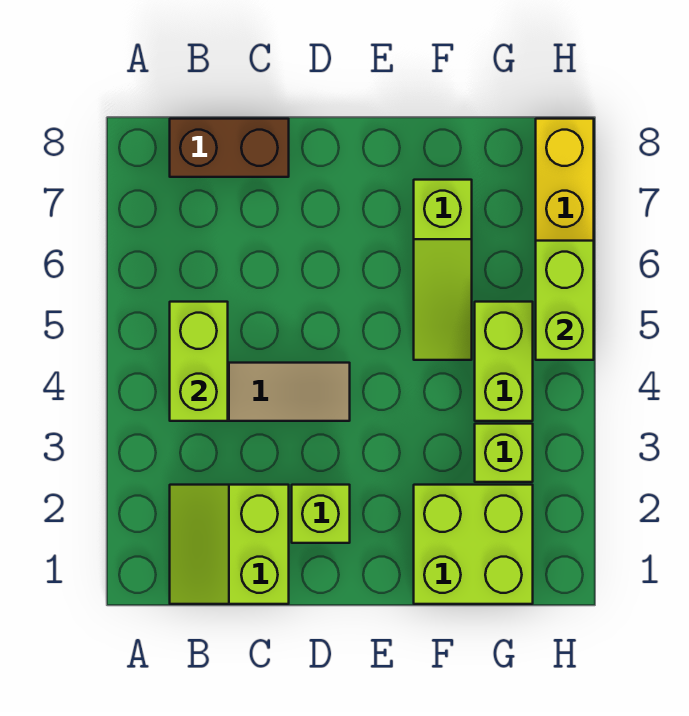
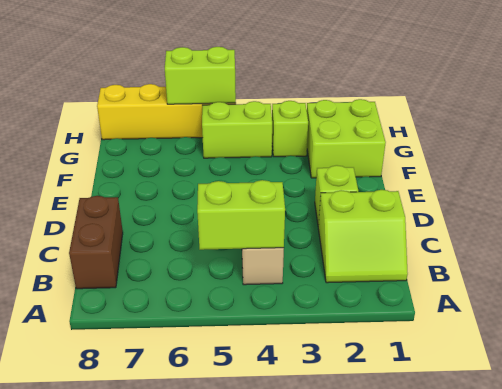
lime slope F5:F7 level 1 top 7 -> none

